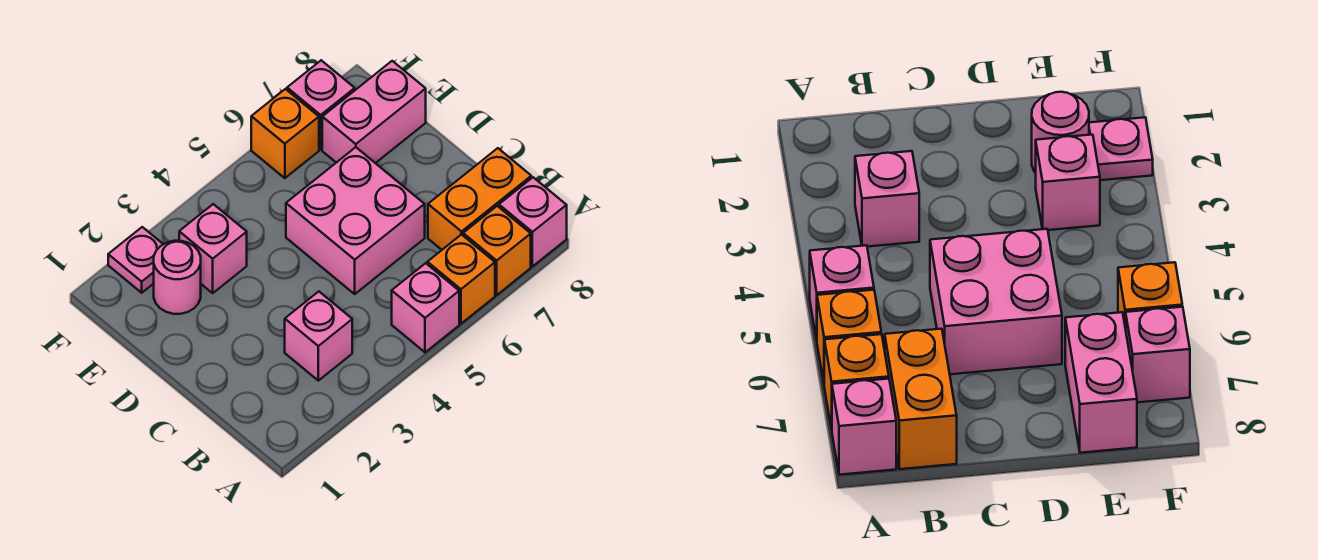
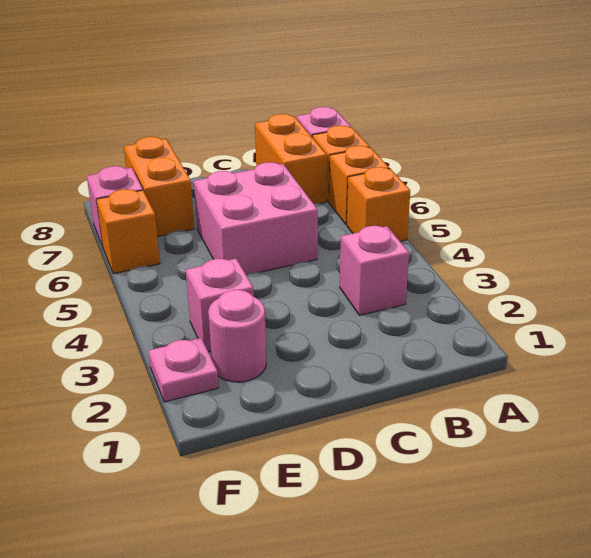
pink brick A5 level 1 -> orange brick A5 level 1
pink brick E7:E8 level 1 -> orange brick E7:E8 level 1

